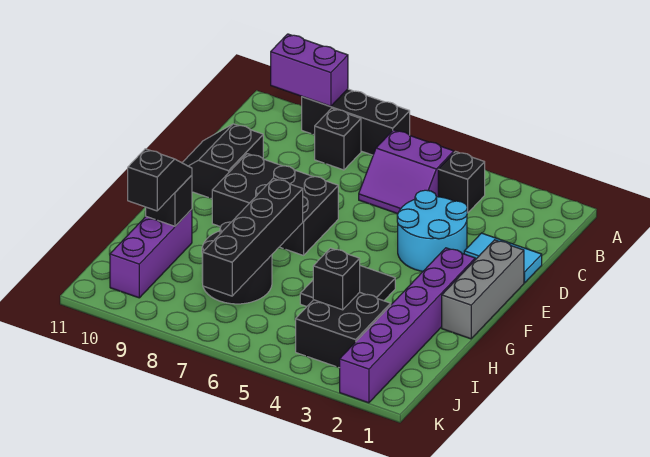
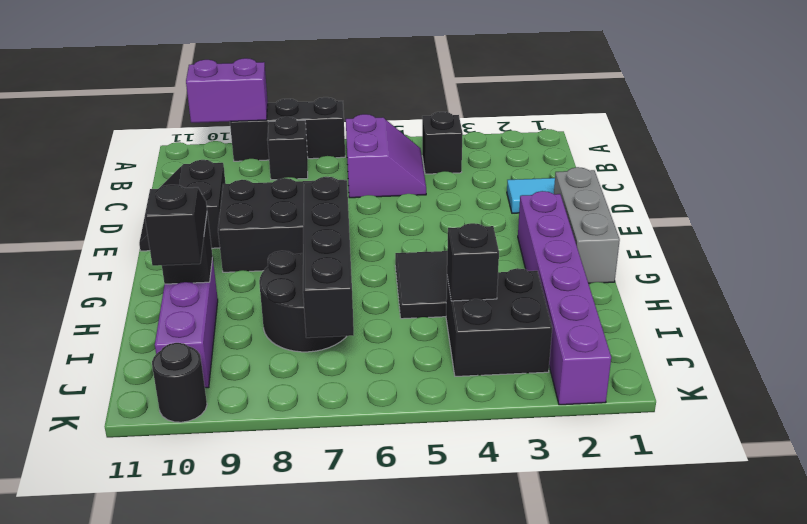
purple slope B5:C6 level 1 top B -> purple slope B5:C6 level 1 top 6
cyan round brick D3:E4 level 1 -> none
none -> black round brick K10 level 1

